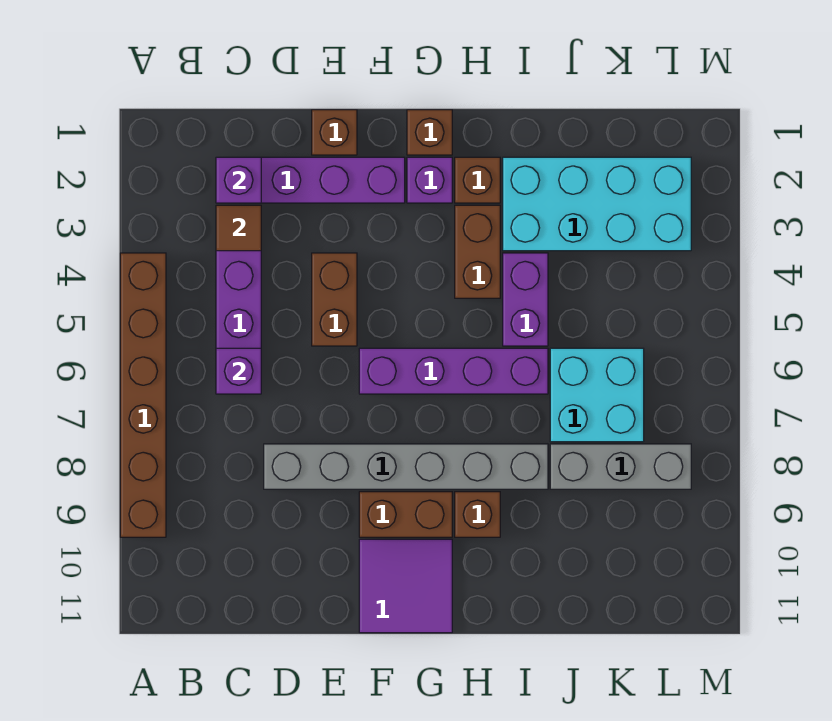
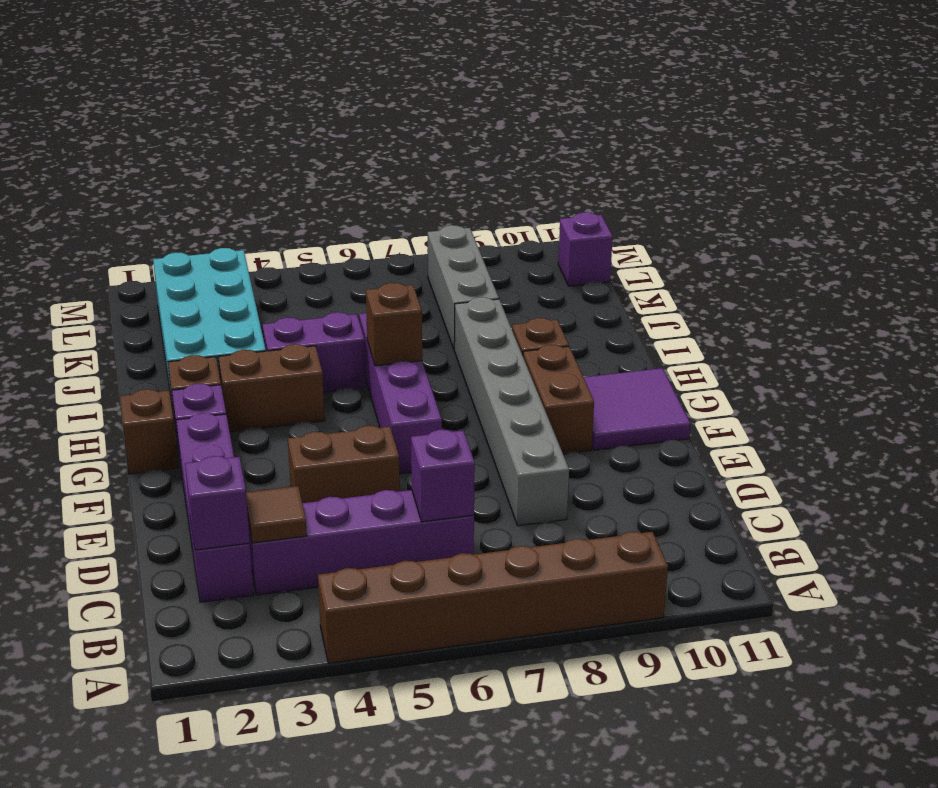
brown brick E1 level 1 -> brown brick H6 level 2
cyan brick J6:K7 level 1 -> none
none -> purple brick L11 level 1

